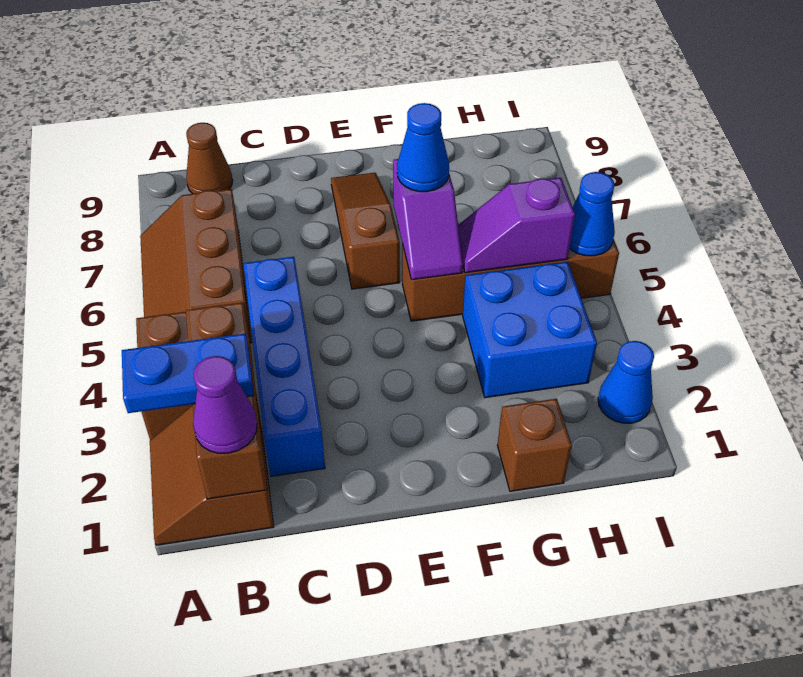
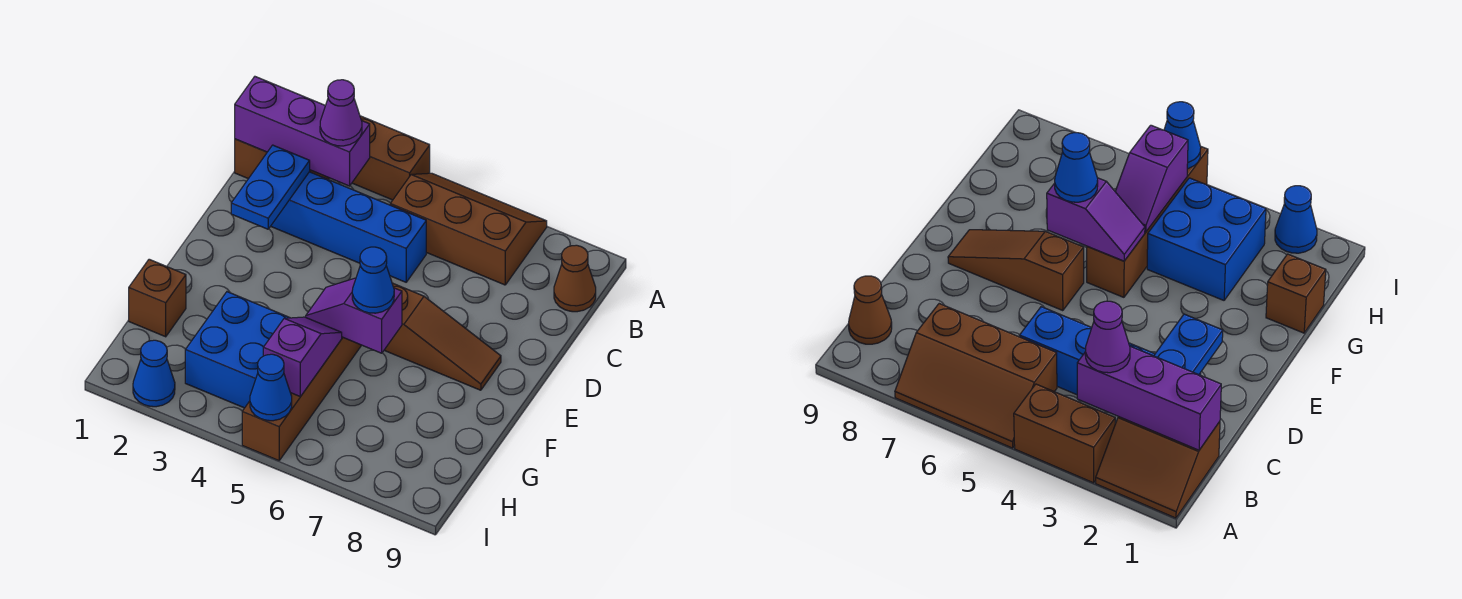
blue plate A2:B2 level 3 -> blue plate C2:D2 level 2
brown brick B1:B3 level 2 -> purple brick B1:B3 level 2
purple cone B1 level 3 -> purple cone B3 level 3

